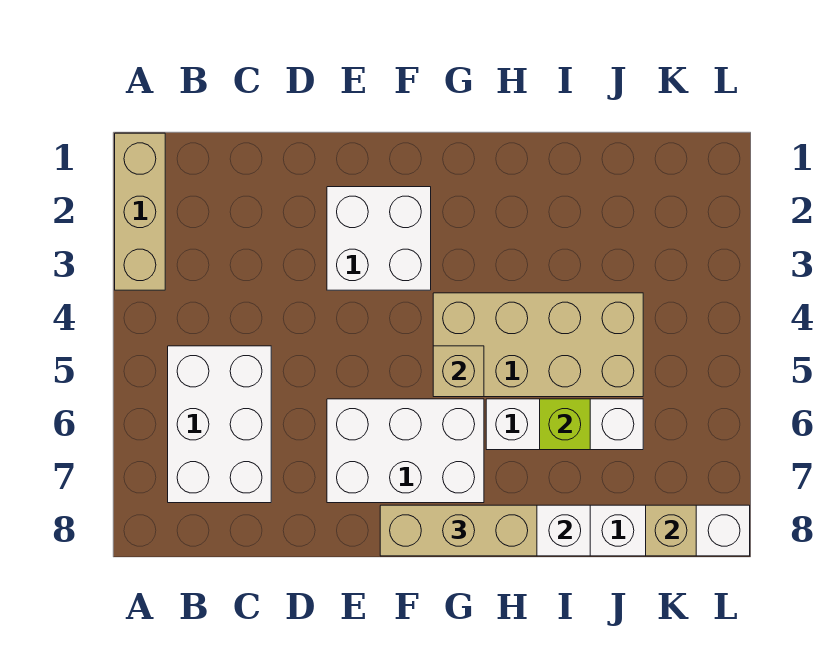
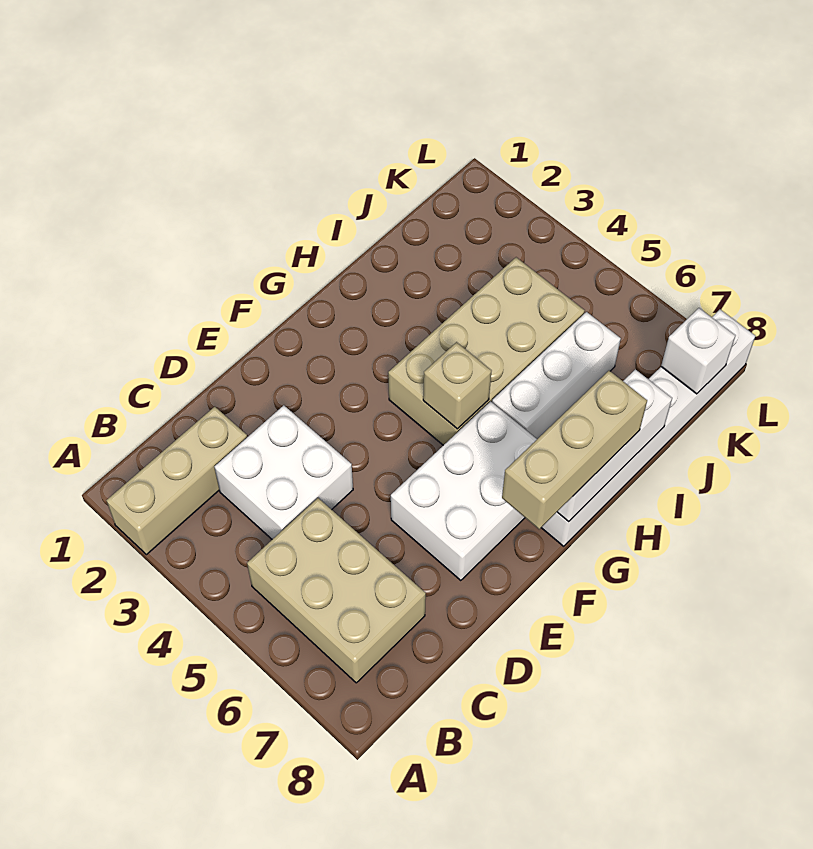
tan brick A1:A3 level 1 -> tan brick A2:C2 level 1
white brick B5:C7 level 1 -> tan brick B5:C7 level 1
white brick E2:F3 level 1 -> white brick C3:D4 level 1
lime brick I6 level 2 -> none
tan brick K8 level 2 -> white brick K8 level 2

